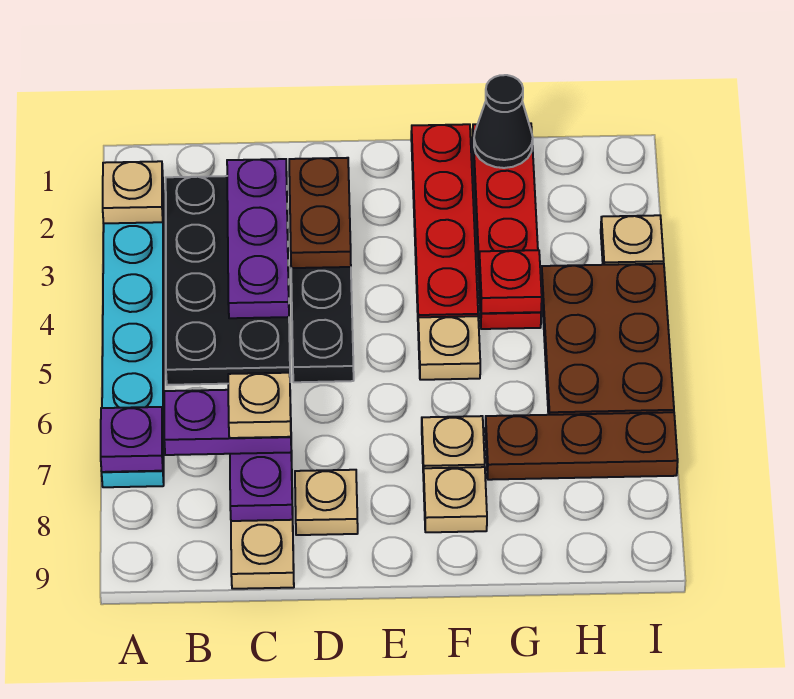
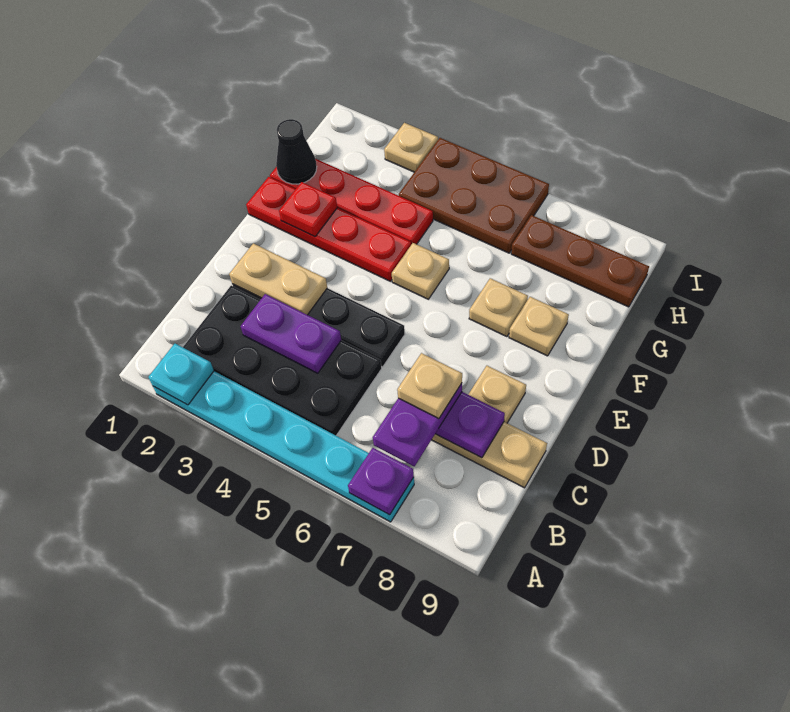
tan plate A2 level 2 -> cyan plate A2 level 2
purple plate C2:C4 level 2 -> purple plate C3:C4 level 2
brown plate D2:D3 level 2 -> tan plate D2:D3 level 2
red plate G4 level 2 -> red plate F2 level 2
brown plate G7:I7 level 1 -> brown plate H7:H9 level 1

